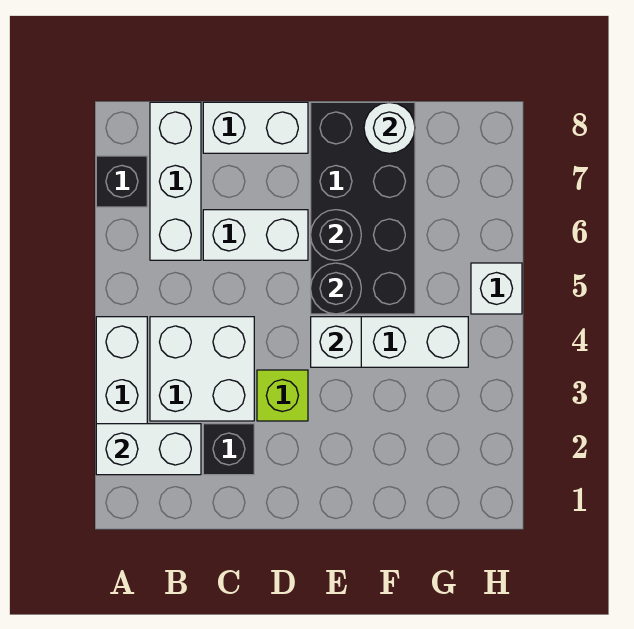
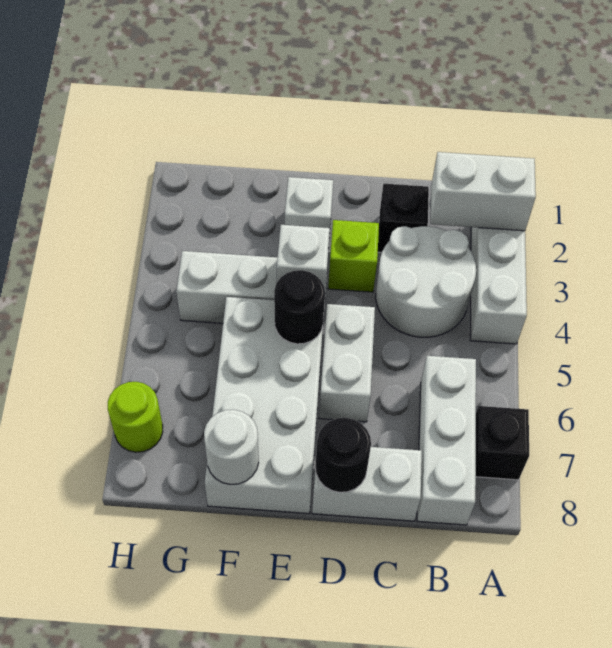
white brick B3:C4 level 1 -> white round brick B3:C4 level 1
white brick C6:D6 level 1 -> white brick D5:D6 level 1
black brick E5:F8 level 1 -> white brick E5:F8 level 1
black round brick E6 level 2 -> black round brick D8 level 2
white brick H5 level 1 -> white brick E2 level 1
none -> lime round brick H7 level 1

